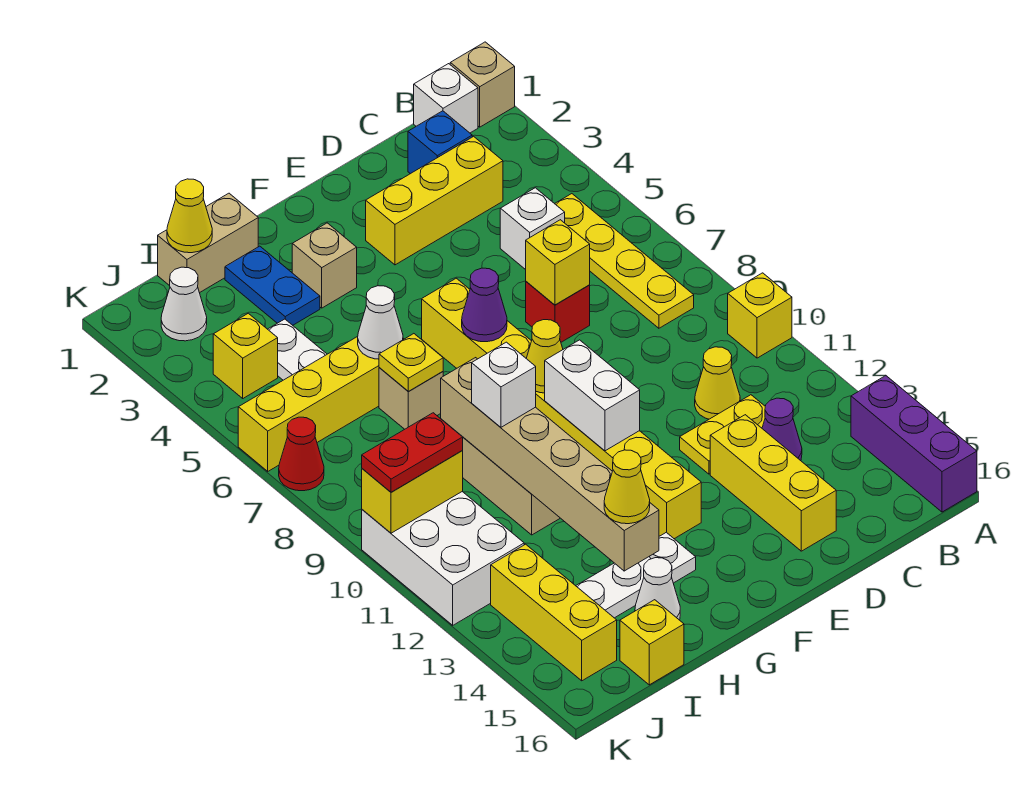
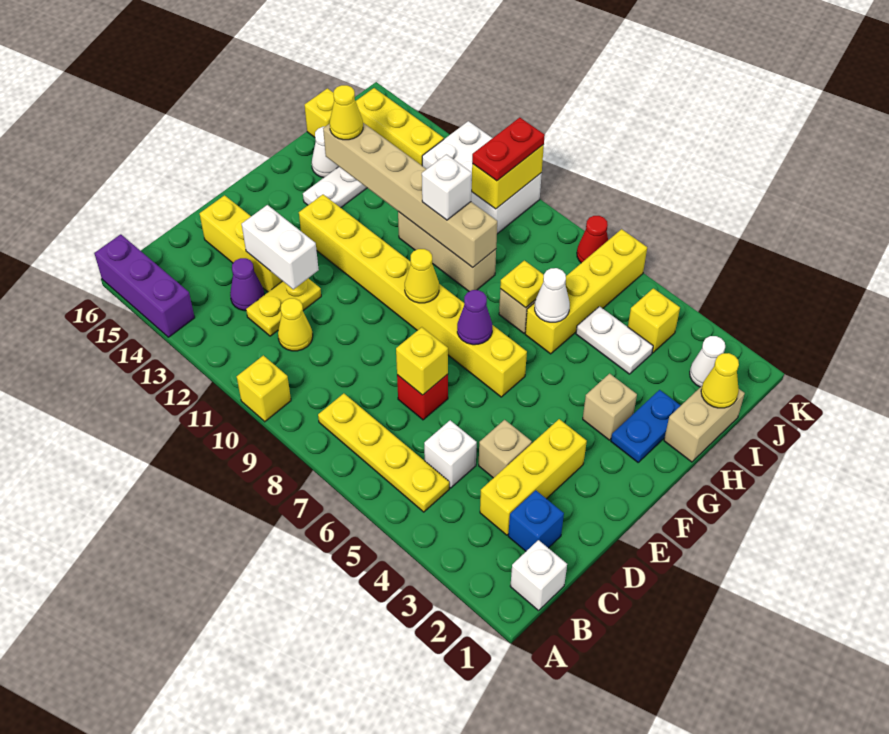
tan brick A1 level 1 -> tan brick D4 level 1
white brick F10:F11 level 2 -> white brick D12:D13 level 2
blue plate H2:H3 level 1 -> blue plate G2:H2 level 1

